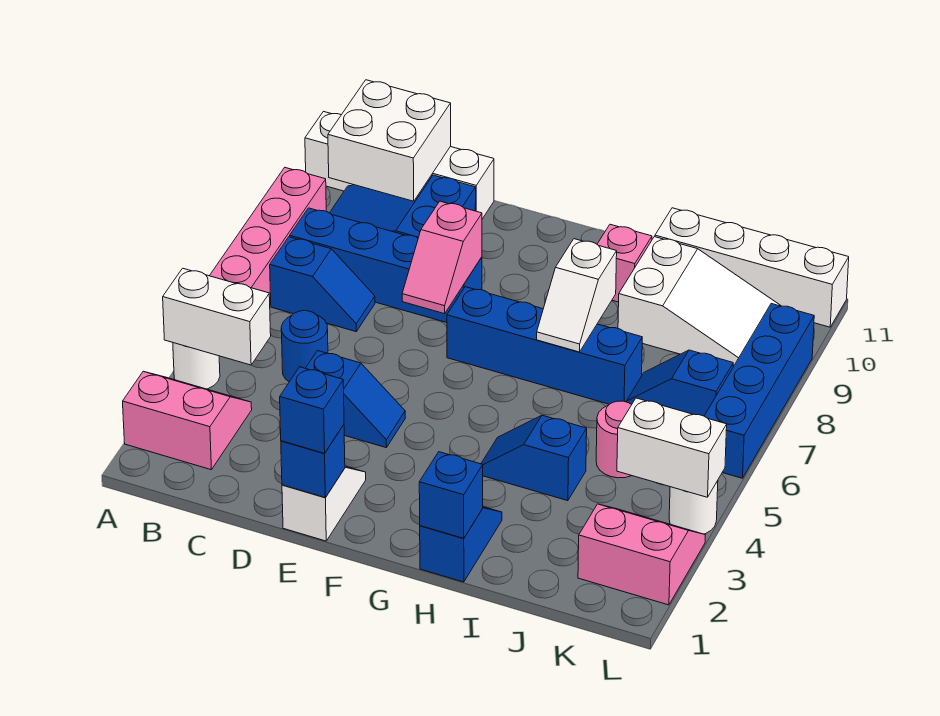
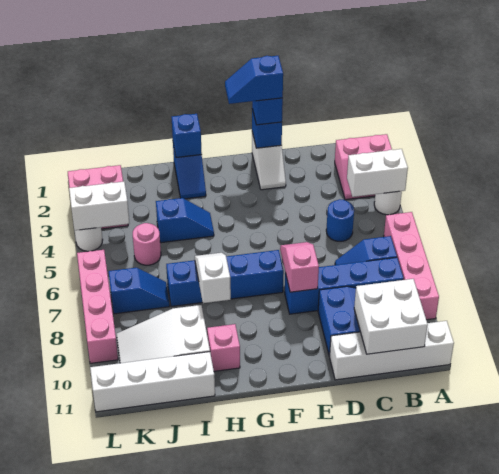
blue slope D4:E4 level 1 top D -> blue slope E1:F1 level 4 top E
blue brick L6:L9 level 1 -> pink brick L6:L9 level 1

